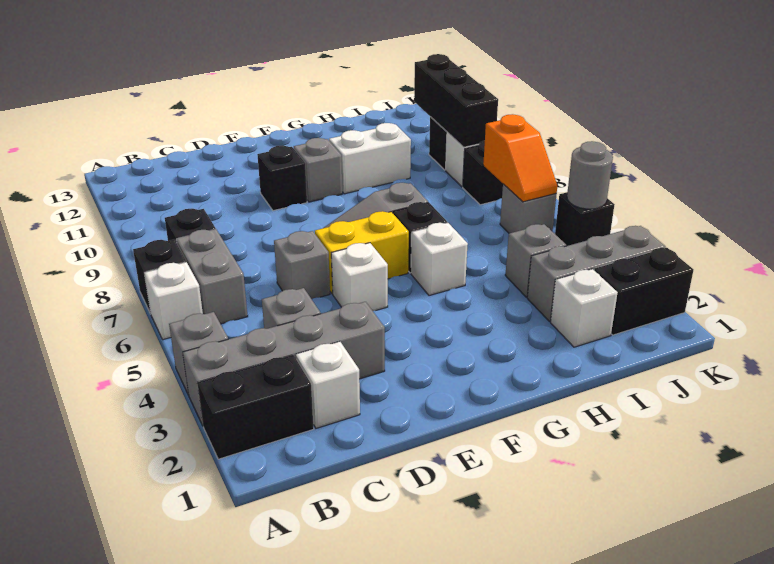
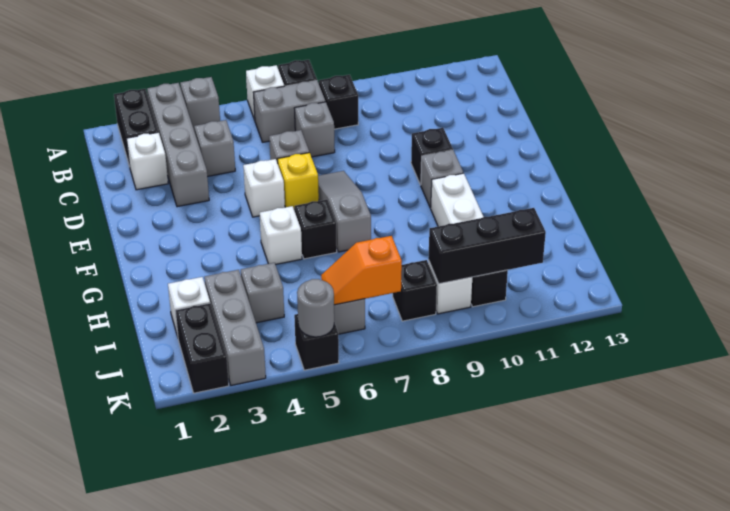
none -> grey brick C7 level 1
yellow brick E6:F6 level 1 -> yellow brick E6 level 1

